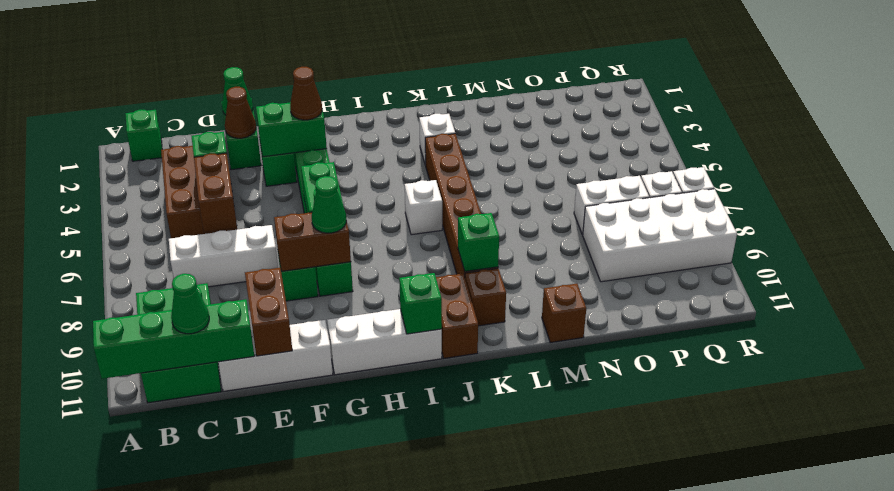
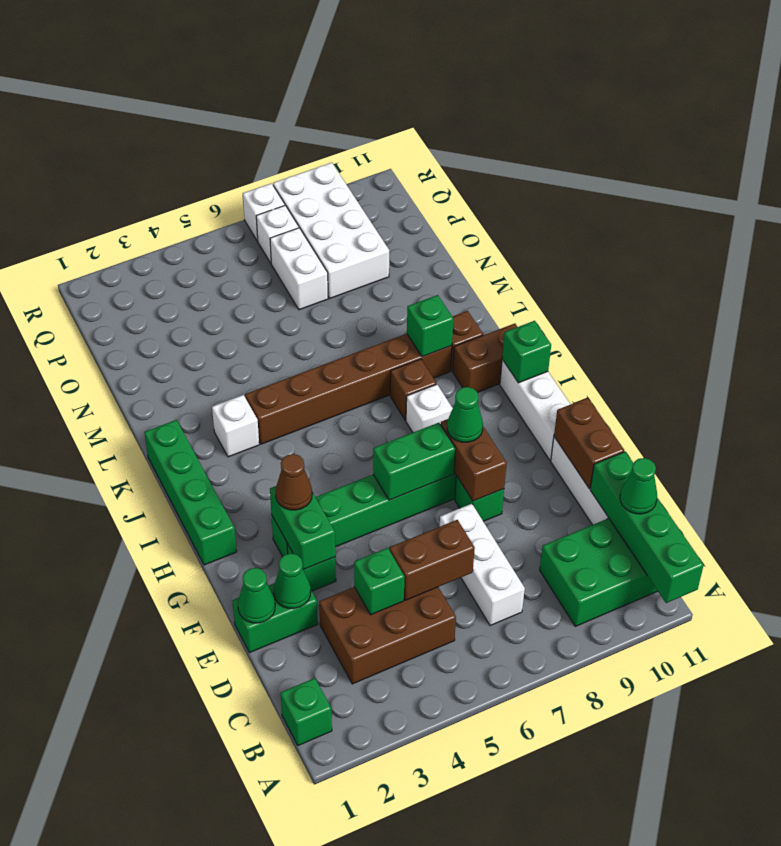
brown cone E2 level 2 -> green cone E2 level 2
brown brick E10:E11 level 2 -> brown brick E11:F11 level 2
none -> green brick H1:K1 level 1
white brick J6 level 1 -> white brick I8 level 1
brown brick M11 level 1 -> brown brick J8 level 1

